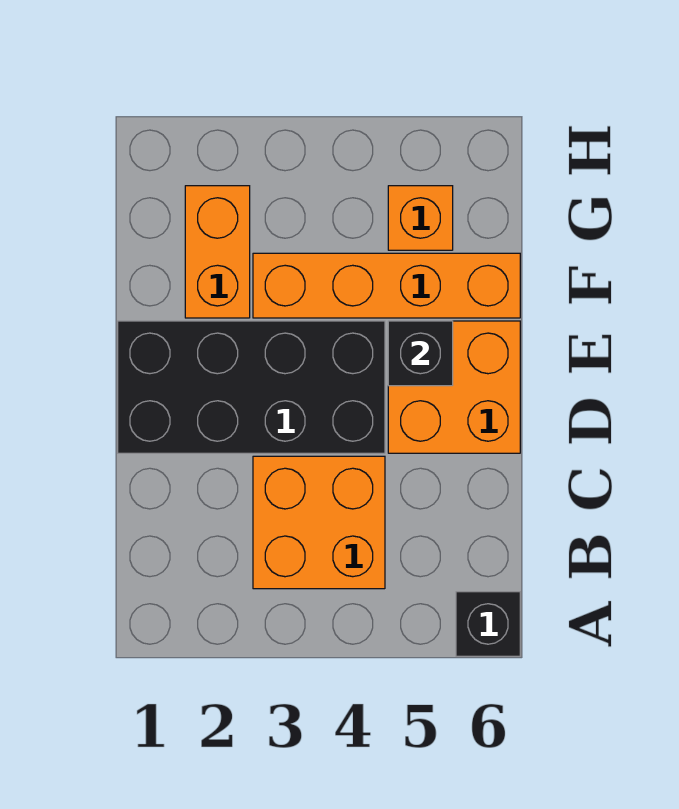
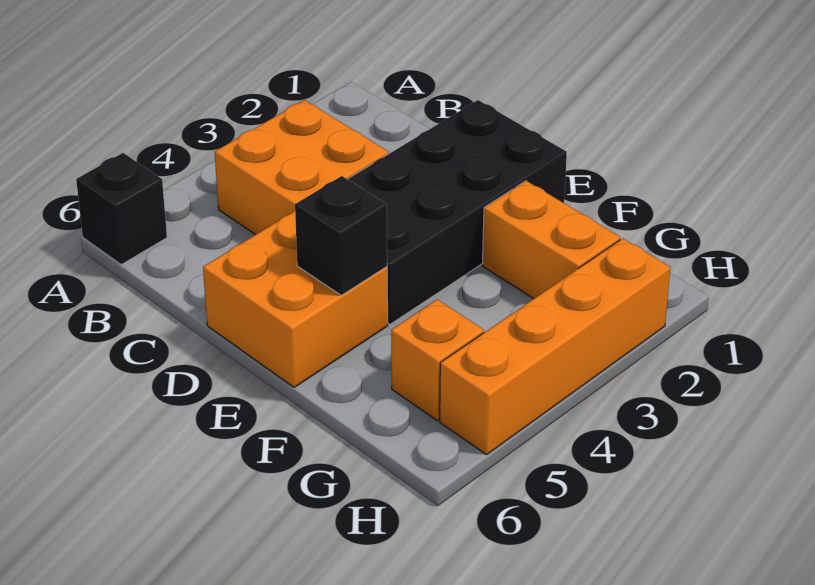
orange brick F3:F6 level 1 -> orange brick H2:H5 level 1

